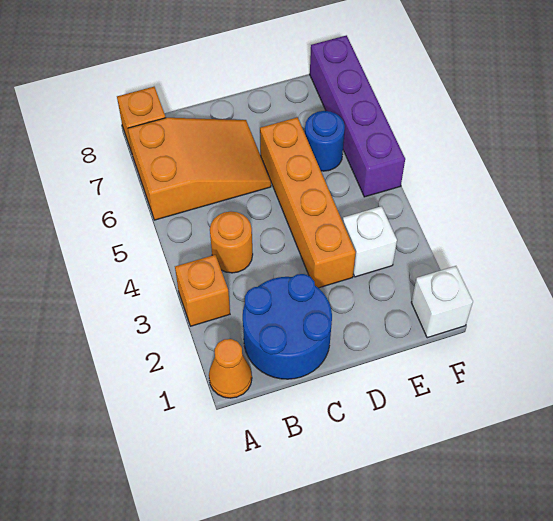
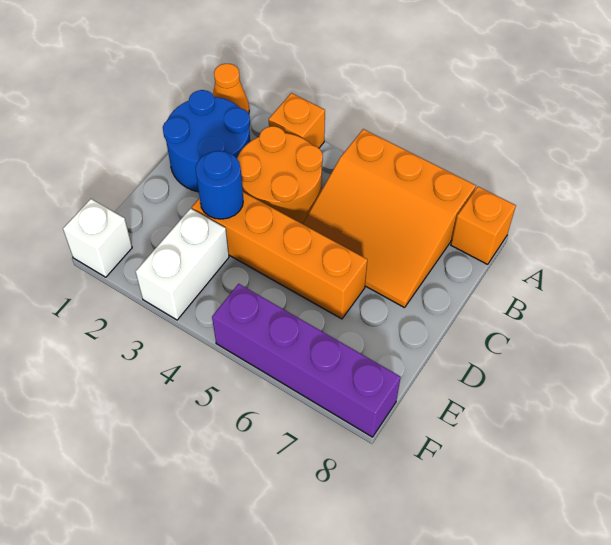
orange slope A6:C7 level 1 top A -> orange slope A5:C7 level 1 top A
orange round brick B4 level 1 -> orange round brick B3:C4 level 1
white brick E3 level 1 -> white brick E3:F3 level 1
blue round brick E6 level 1 -> blue round brick D3 level 2

